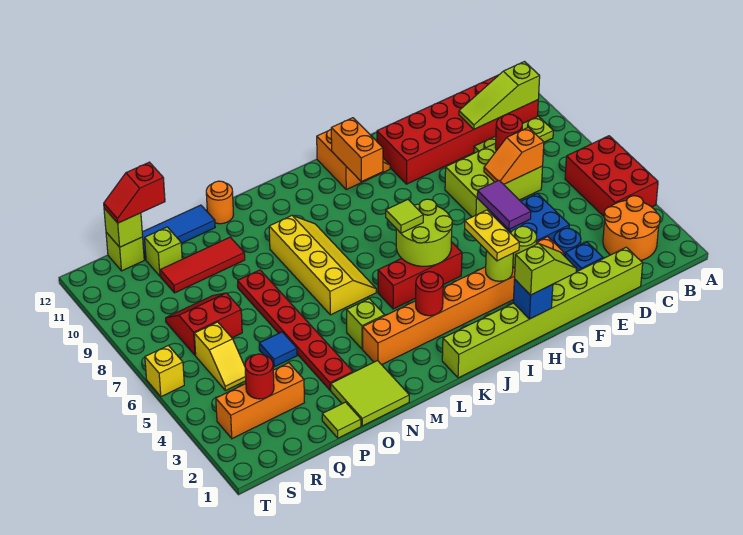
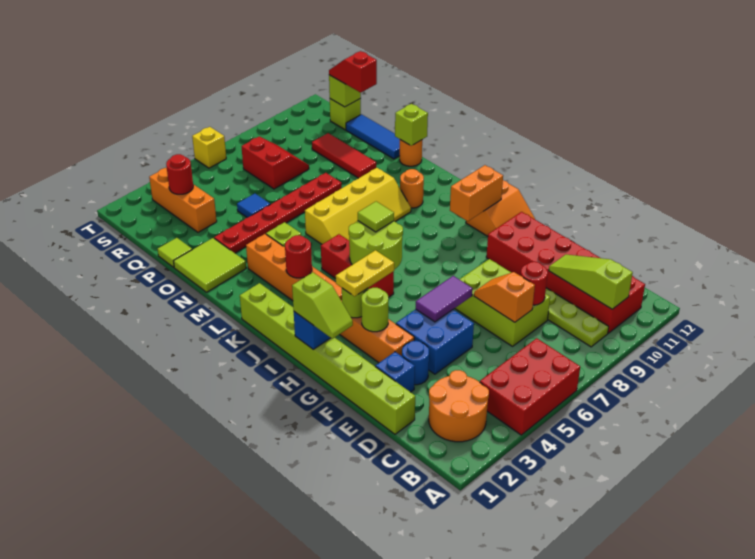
none -> orange round brick L10 level 1
lime brick Q11 level 1 -> lime brick N12 level 2
yellow slope R5:R6 level 1 top 6 -> none

